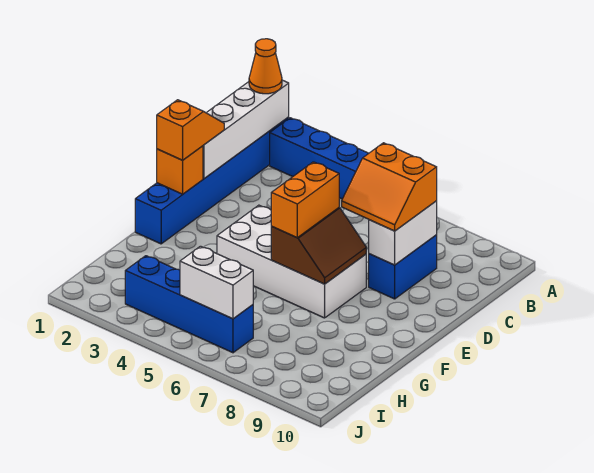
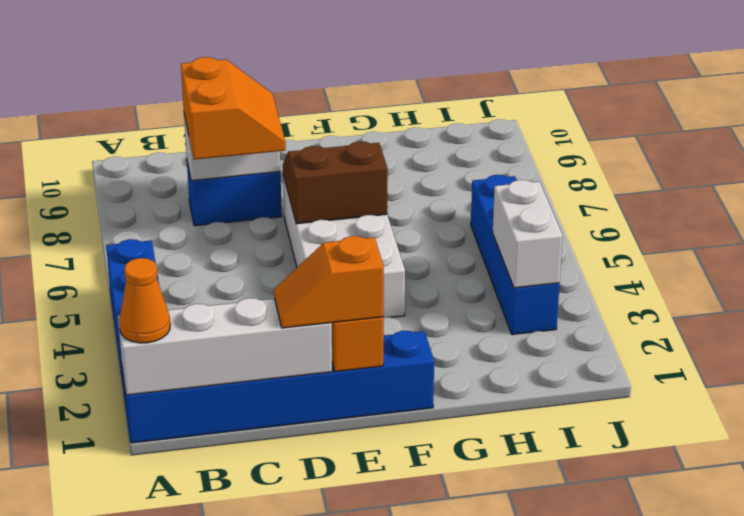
orange brick E6:F6 level 3 -> none
white brick I5:I6 level 2 -> white brick I3:I4 level 2

